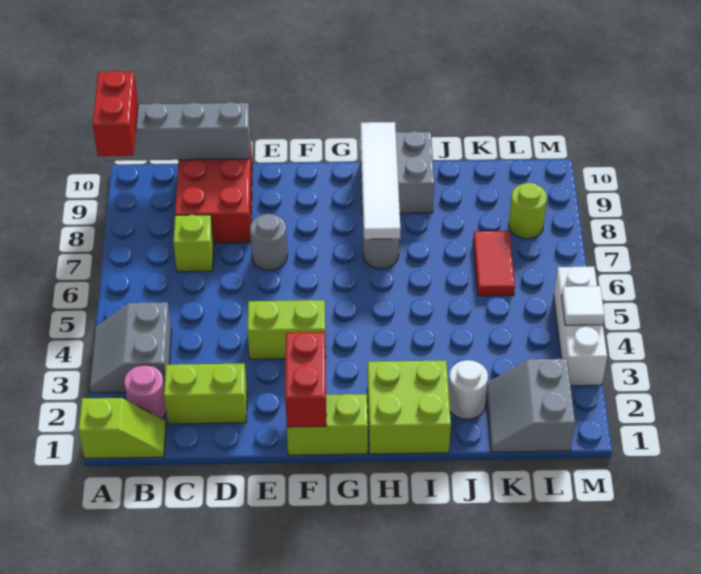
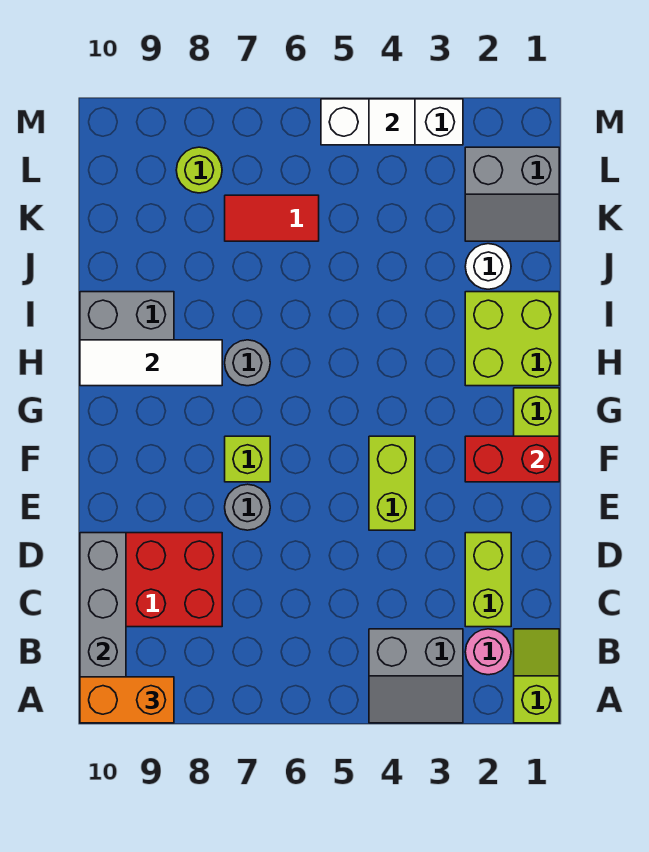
red brick A9:A10 level 3 -> orange brick A9:A10 level 3
lime brick C7 level 1 -> lime brick F7 level 1
white tile H7:H10 level 2 -> white tile H8:H10 level 2

